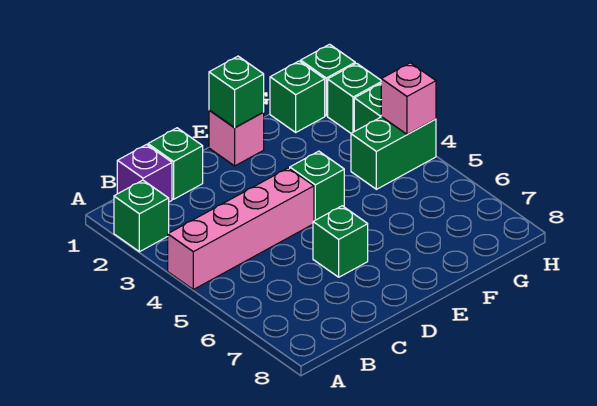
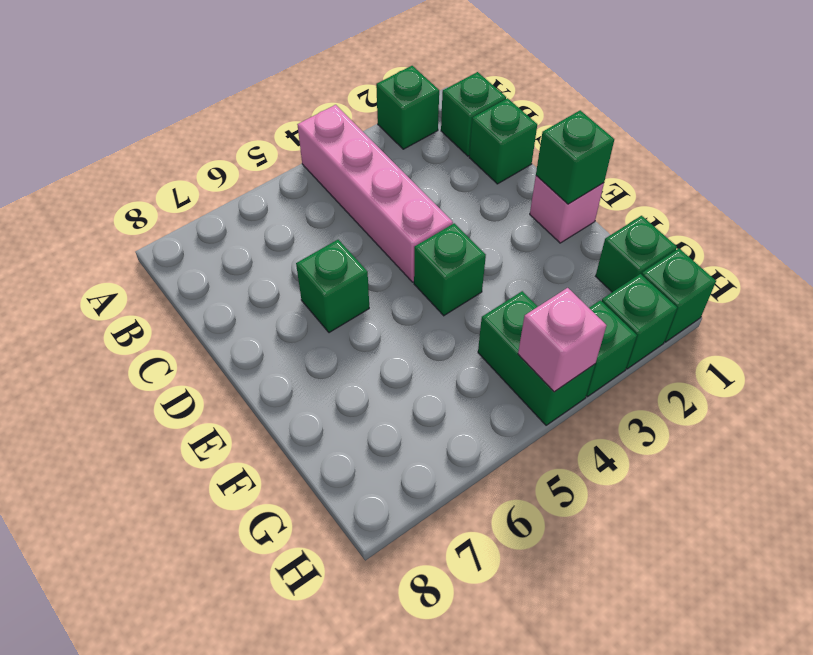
purple brick B1 level 1 -> green brick B1 level 1

